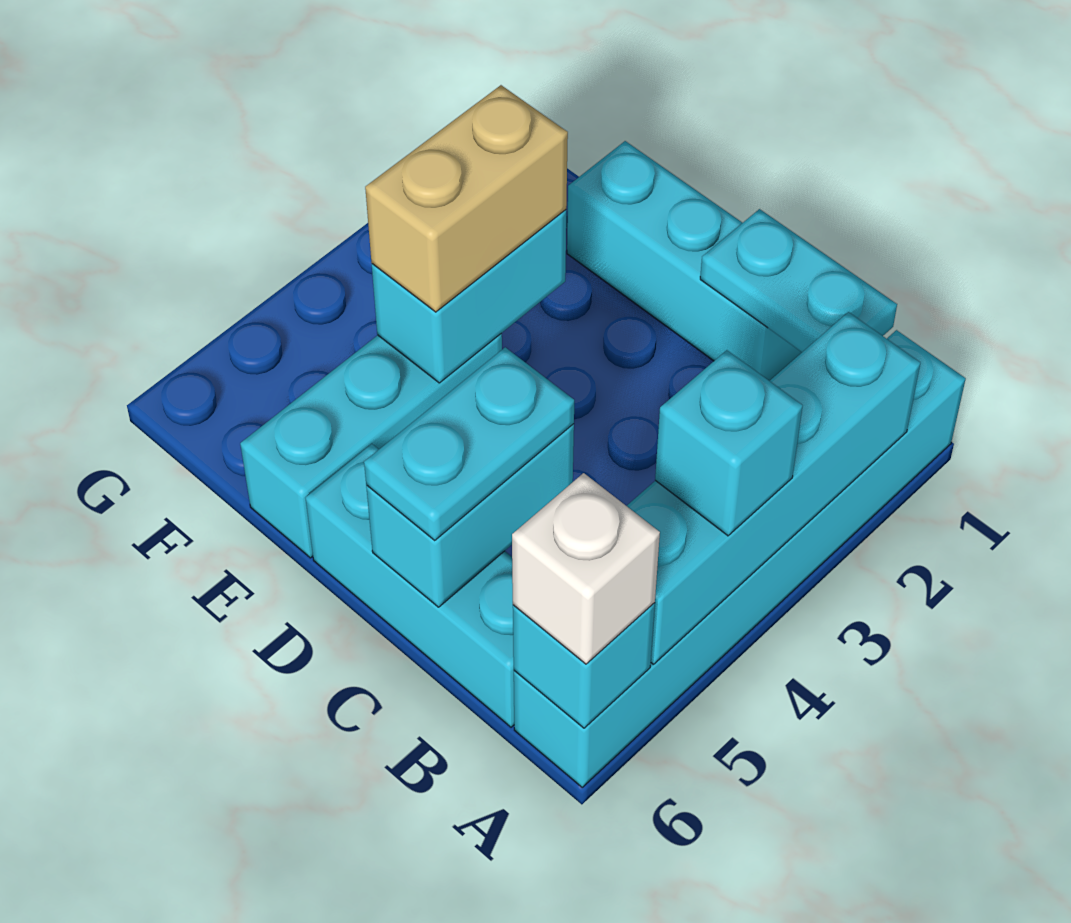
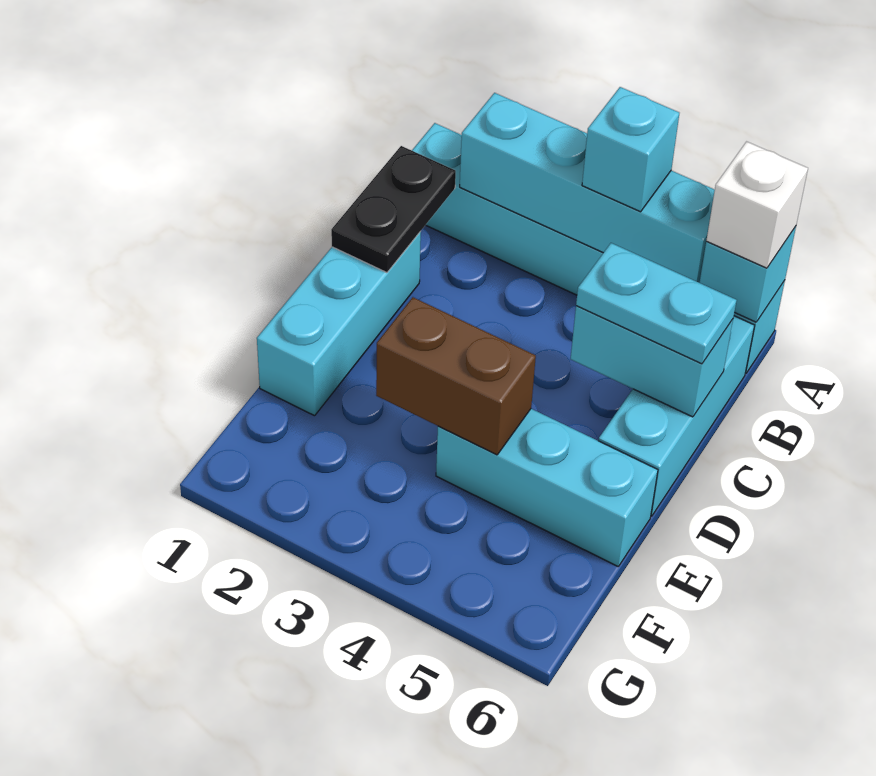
cyan plate B1:C1 level 2 -> black plate B1:C1 level 2
cyan brick E3:E4 level 2 -> brown brick E3:E4 level 2
tan brick E3:E4 level 3 -> none

